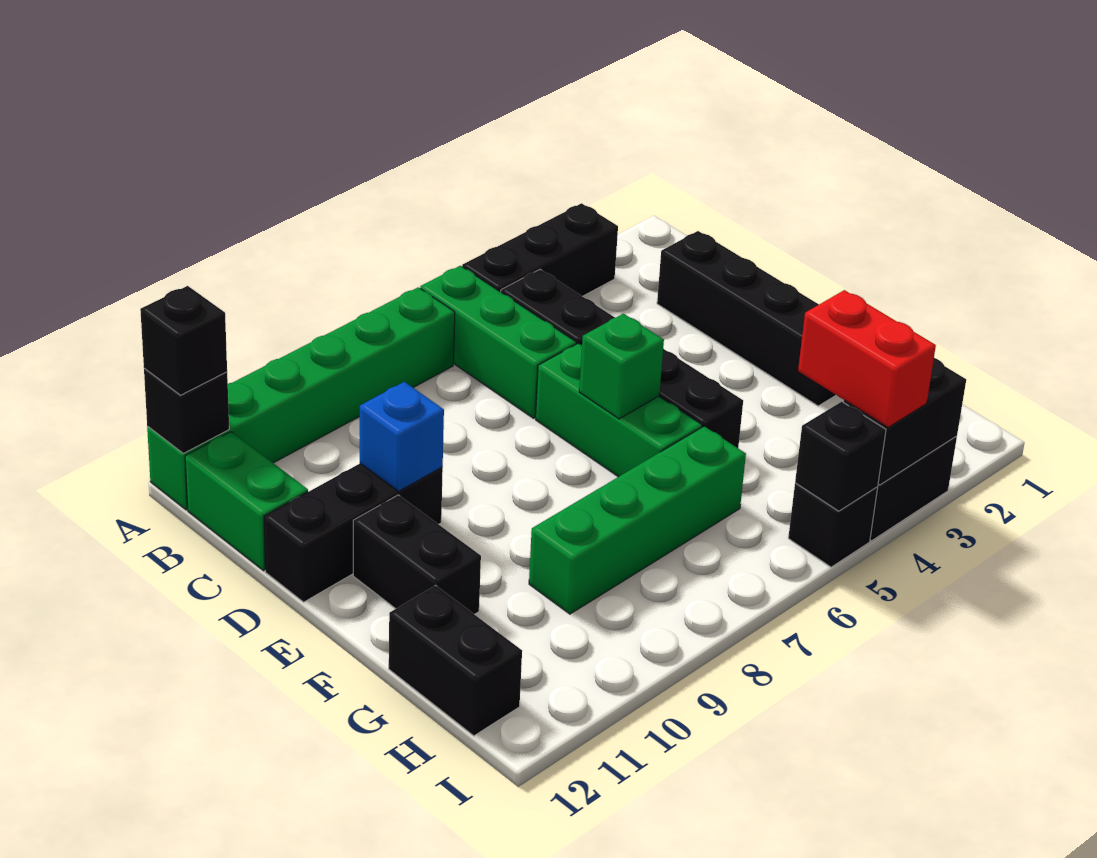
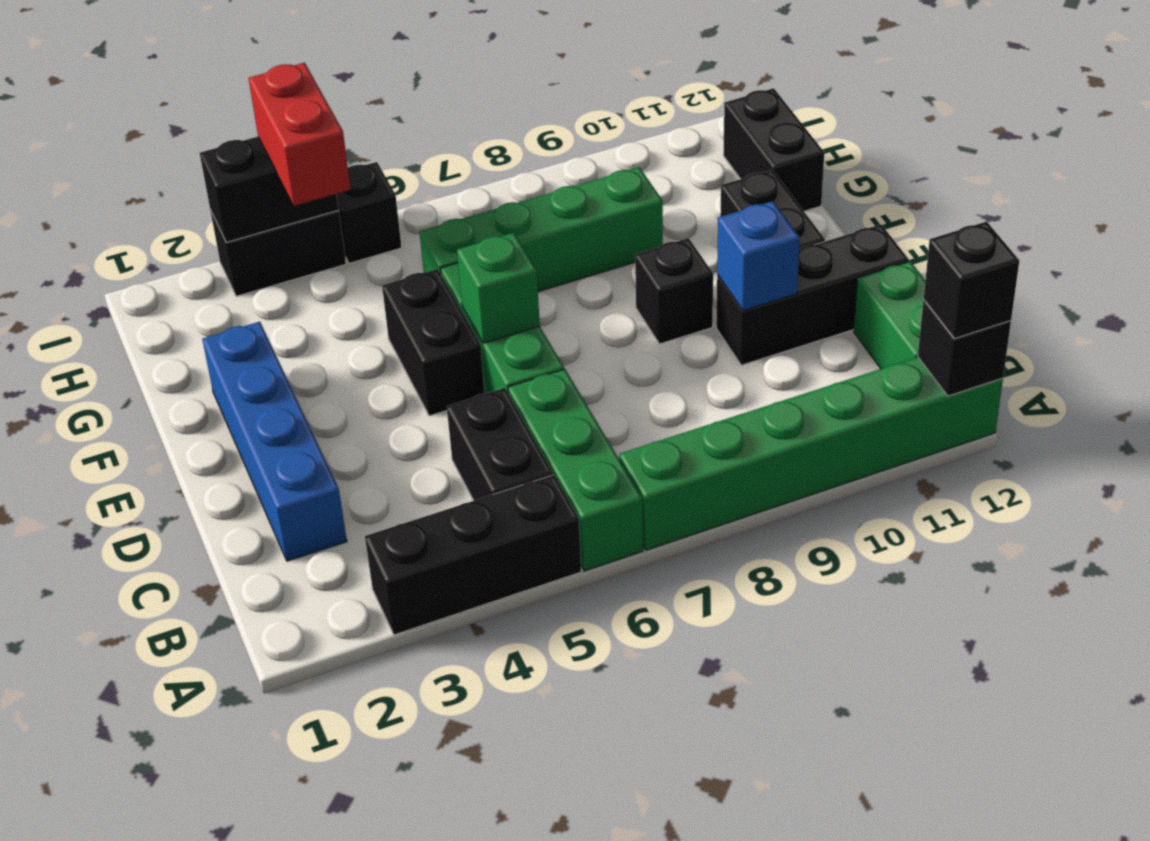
black brick C2:F2 level 1 -> blue brick C2:F2 level 1
black brick I5 level 2 -> black brick E9 level 1

